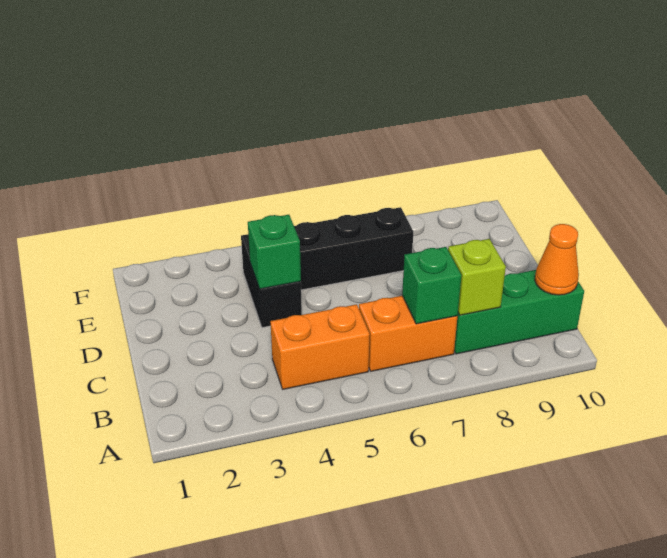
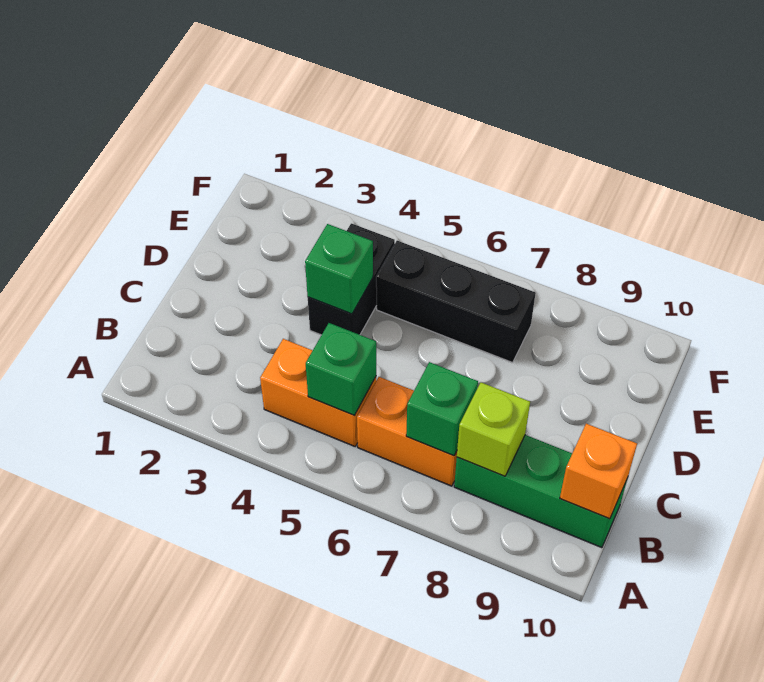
none -> green brick B5 level 2
orange cone B10 level 2 -> orange brick B10 level 2

